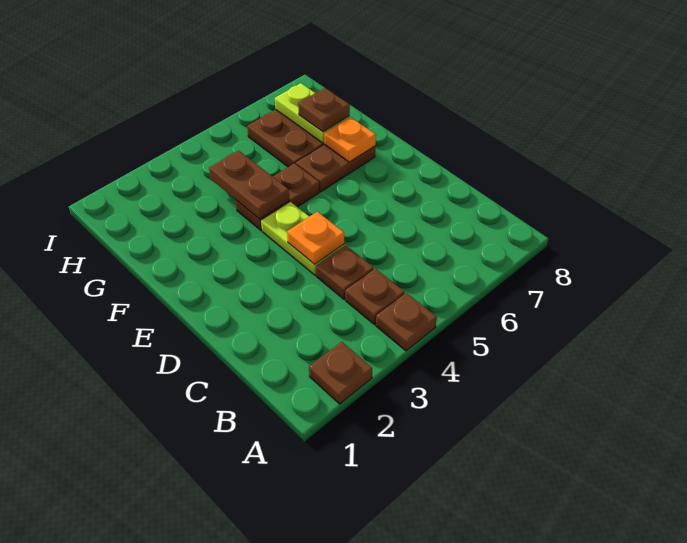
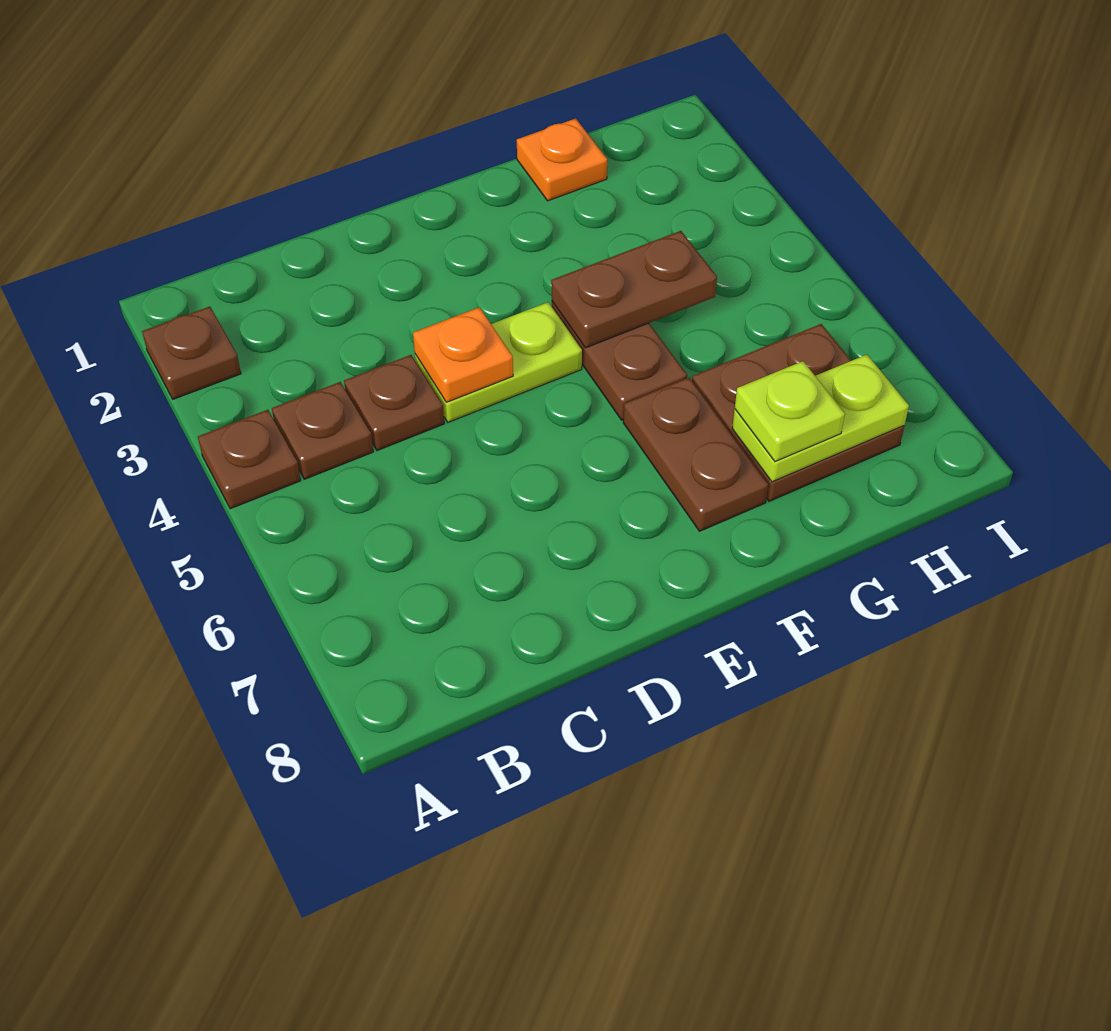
orange plate F7 level 2 -> orange plate G1 level 1
brown plate G7 level 3 -> lime plate G7 level 3

